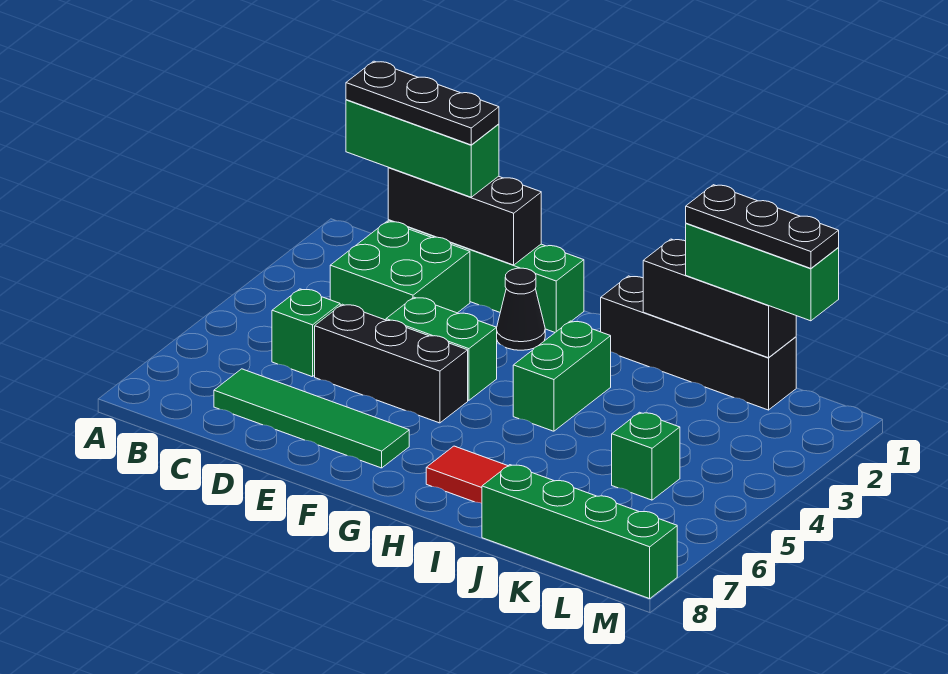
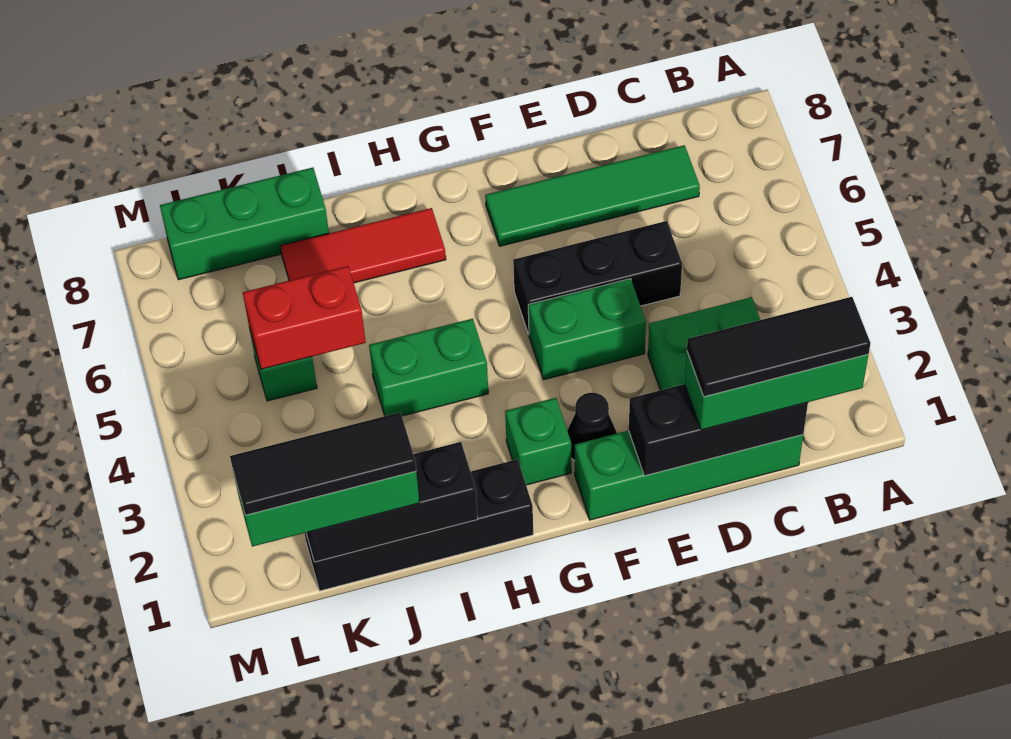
black plate B1:D1 level 4 -> black tile B1:D1 level 4
green brick C5 level 1 -> green brick G2 level 1
green brick H3:H4 level 1 -> green brick H4:I4 level 1
black plate J1:L1 level 4 -> black tile J1:L1 level 4
none -> red brick J5:K5 level 2
green brick J8:M8 level 1 -> green brick J8:L8 level 1

